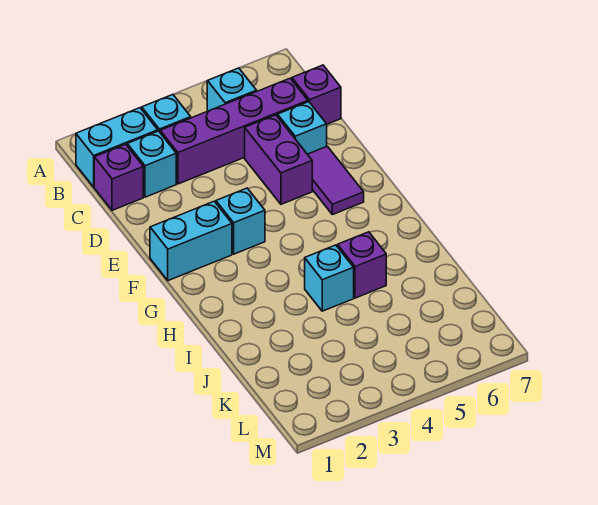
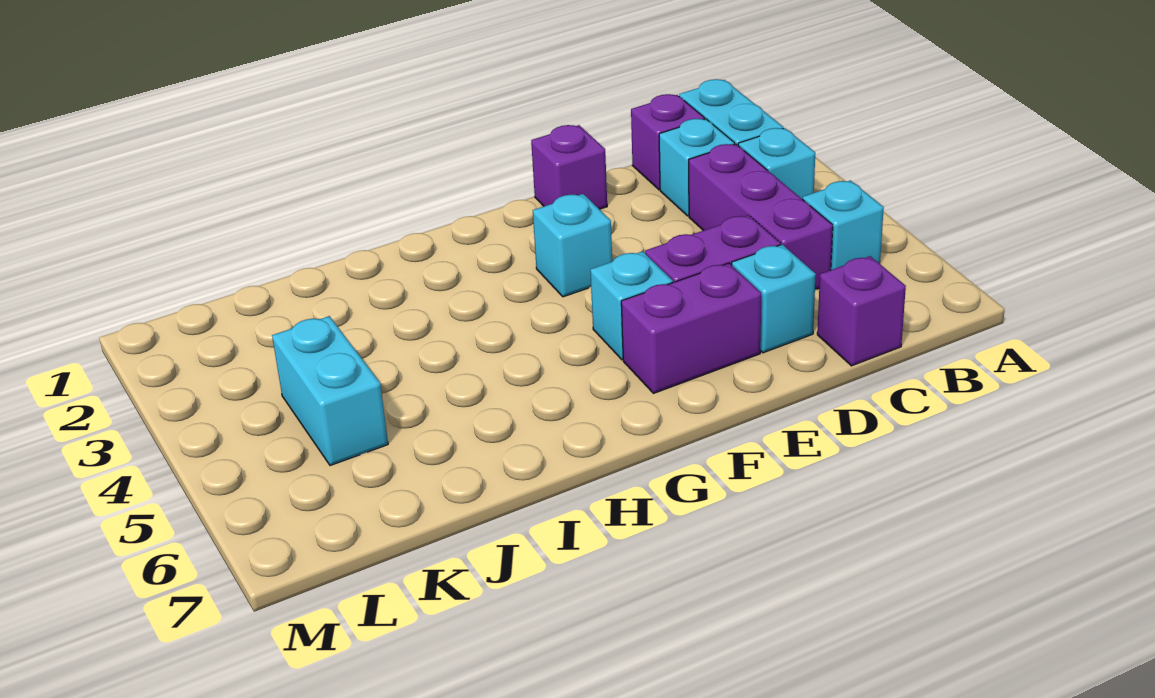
purple brick C3:C6 level 1 -> purple brick C3:C5 level 1
purple tile E6:F6 level 1 -> purple brick E6:F6 level 1
cyan brick F1:F2 level 1 -> cyan brick K4:K5 level 1
cyan brick I4 level 1 -> cyan brick F5 level 1
purple brick I5 level 1 -> purple brick E1 level 1

